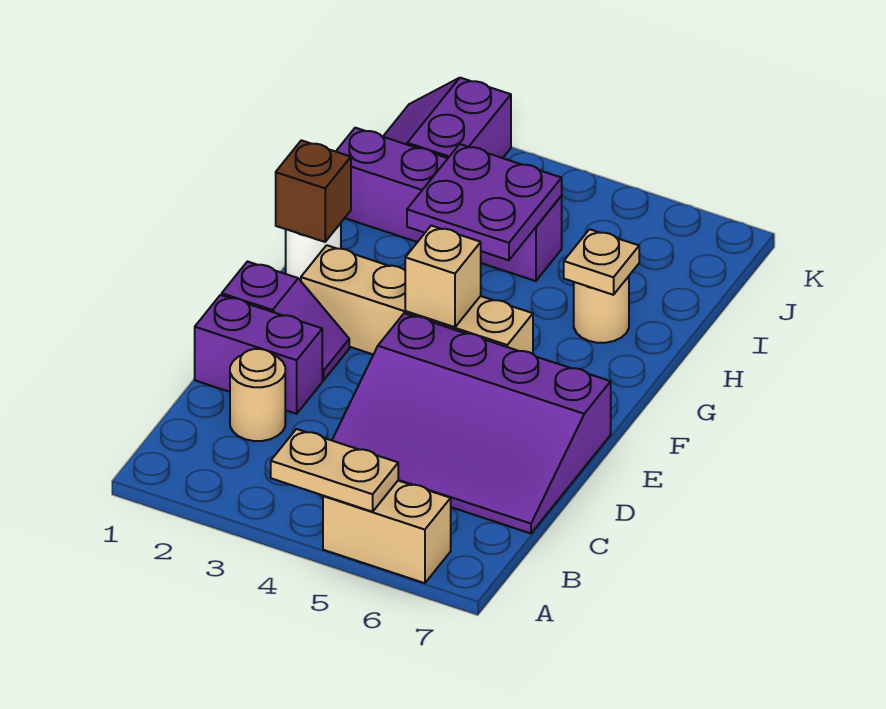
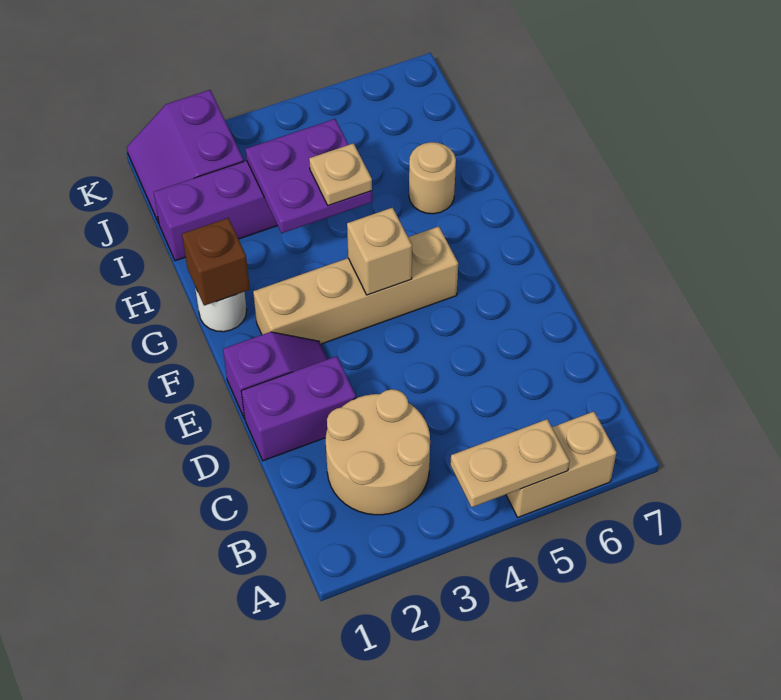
tan round brick C2 level 1 -> tan round brick B2:C3 level 1
purple slope C4:E7 level 1 top E -> none
tan plate H6 level 2 -> tan plate H4 level 3

